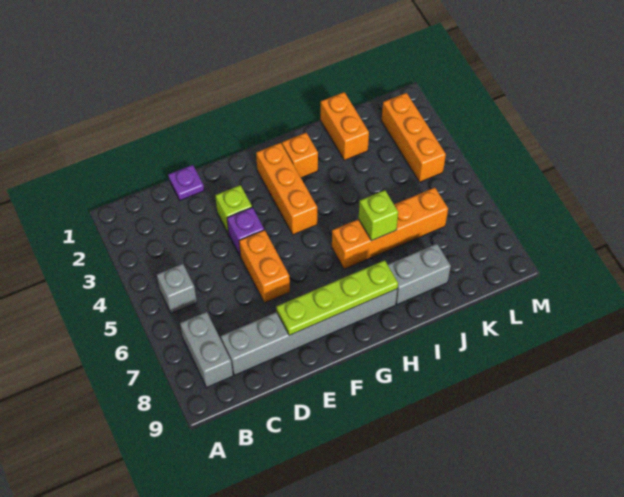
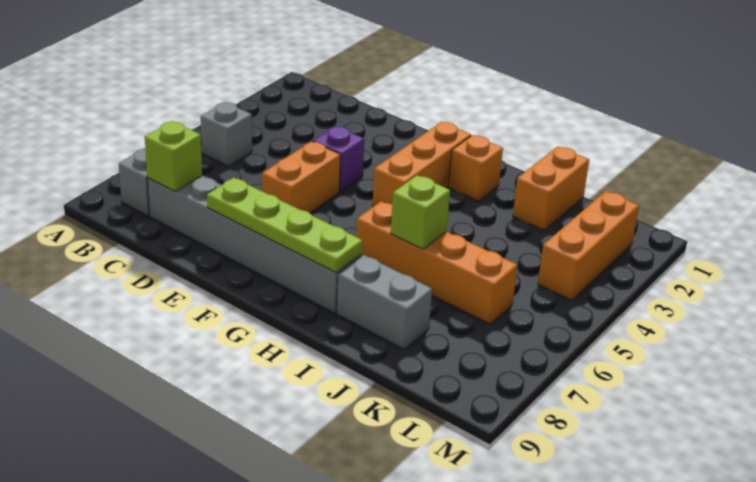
purple plate D1 level 1 -> none
lime brick E3 level 1 -> lime brick C8 level 2

